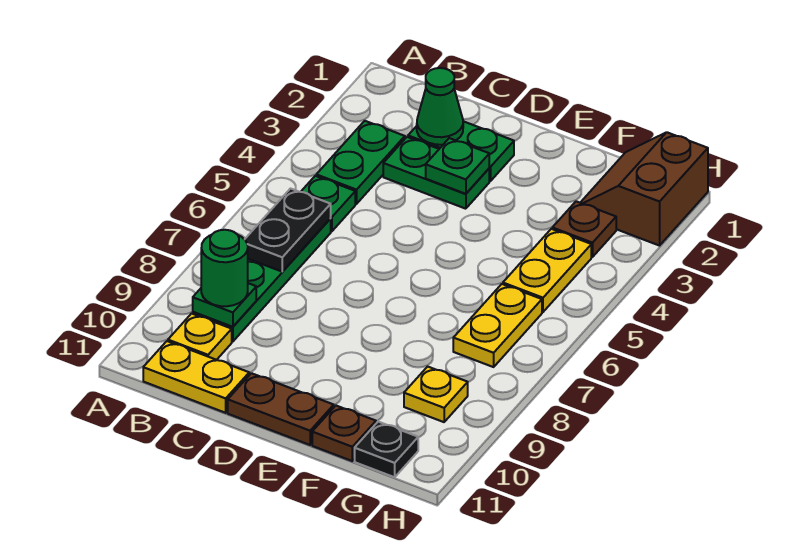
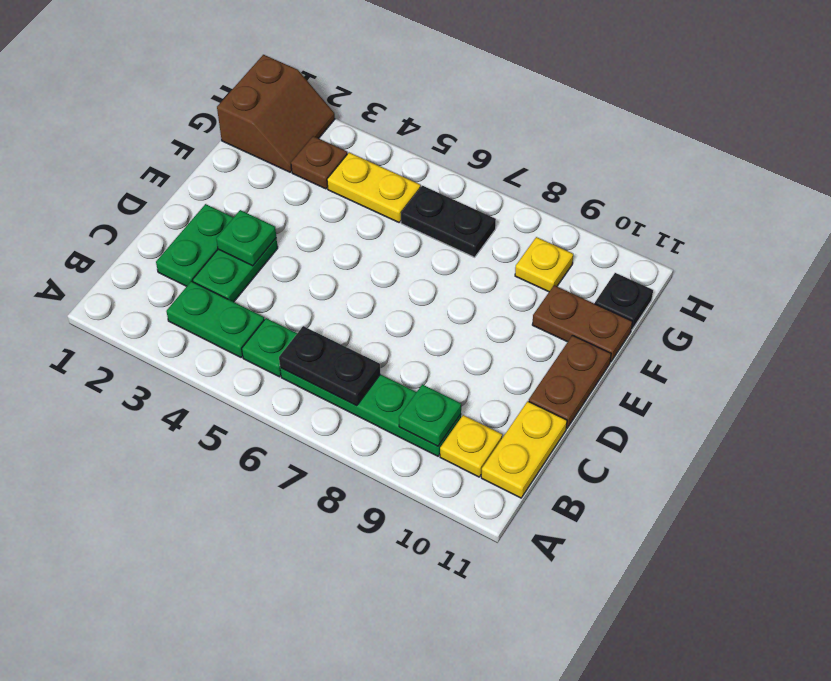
green round brick B9 level 3 -> none
green cone C2 level 2 -> none
brown plate F11 level 1 -> brown plate F10:F11 level 1
brown slope G1:H2 level 1 top H -> brown slope G1:H2 level 1 top 1
yellow plate G6:G7 level 1 -> black plate G6:G7 level 1

